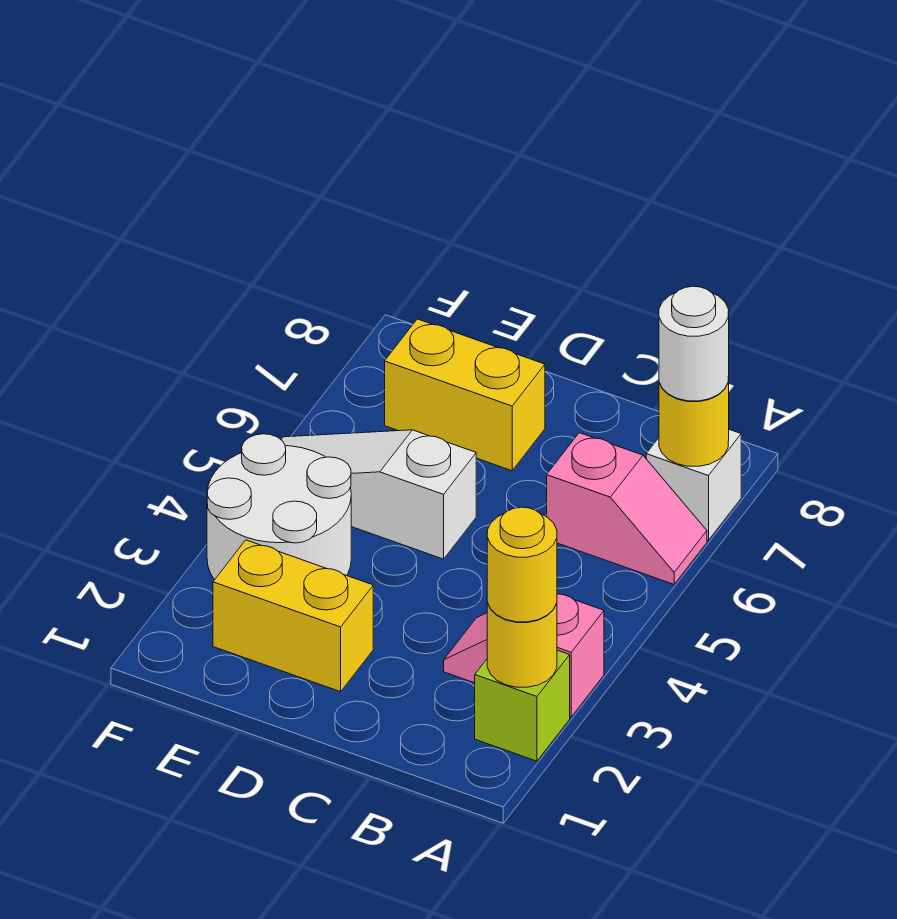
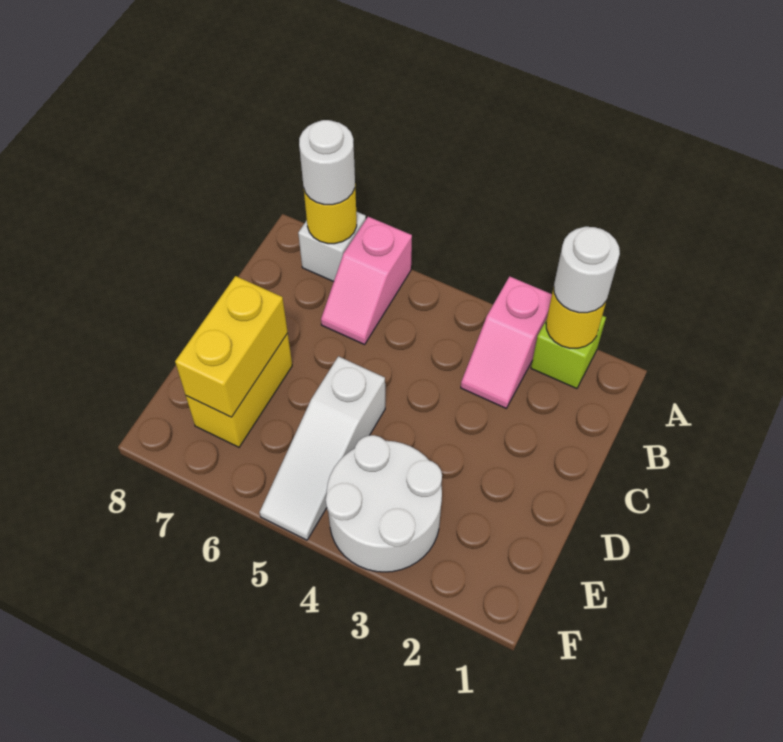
yellow round brick A2 level 3 -> white round brick A2 level 3
pink slope A6:B6 level 1 top B -> pink slope A6:B6 level 1 top A
yellow brick D2:E2 level 1 -> yellow brick D7:E7 level 2

